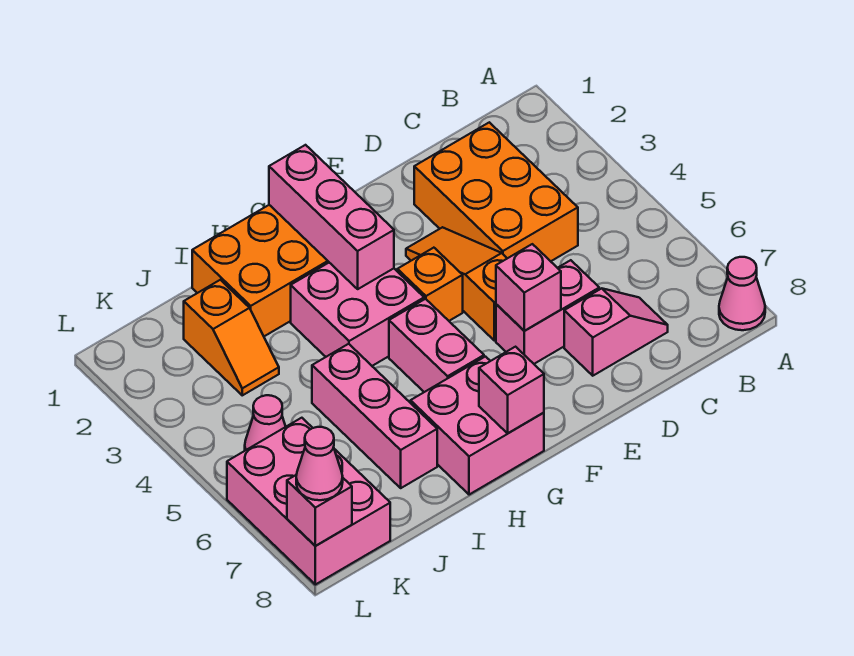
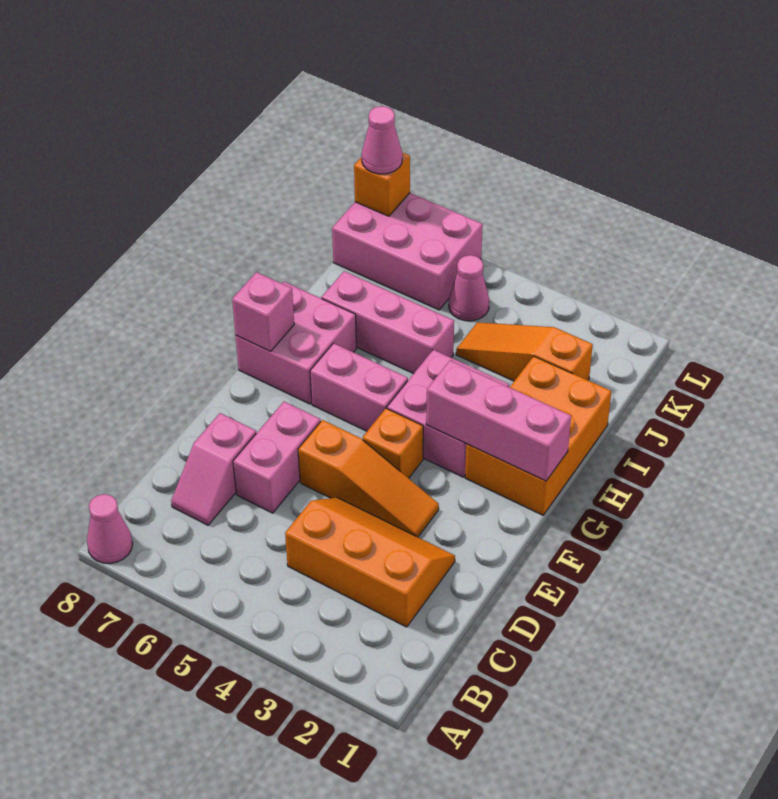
orange brick C2:D4 level 1 -> orange slope C2:D4 level 1 top C
pink brick E6 level 2 -> none
orange slope J2:J3 level 1 top 2 -> orange slope J2:J4 level 1 top 2
pink brick L8 level 2 -> orange brick L8 level 2

